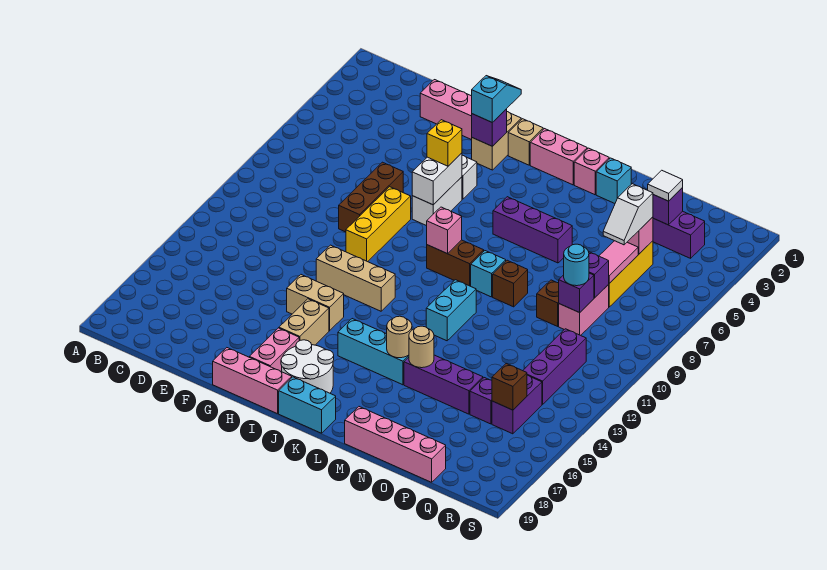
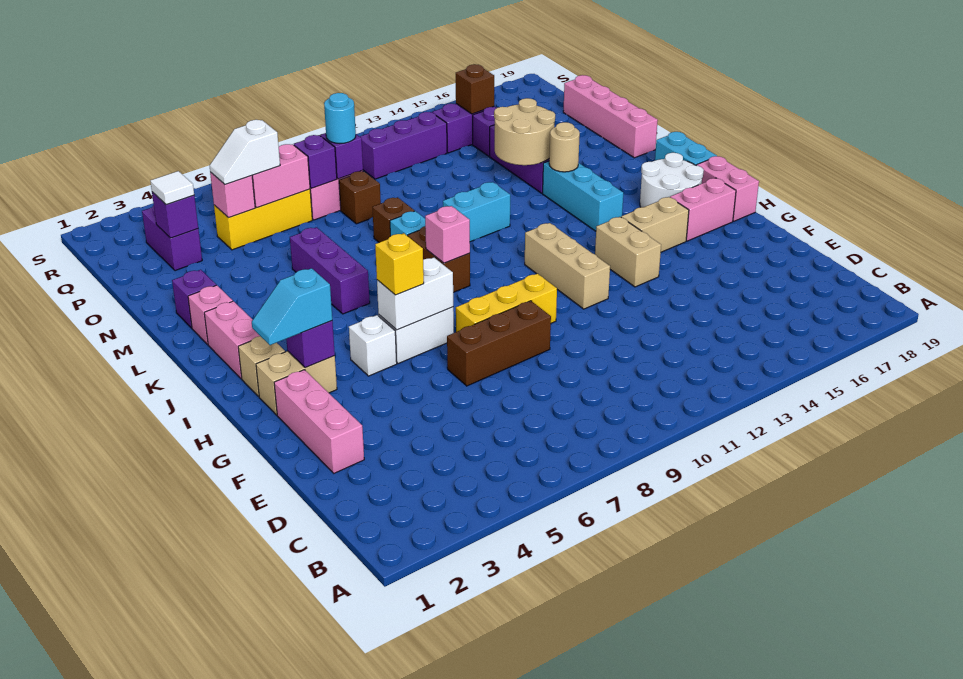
pink brick G19:I19 level 1 -> pink brick H19:I19 level 1
cyan brick M2 level 1 -> purple brick M2 level 1
tan round brick M15 level 2 -> tan round brick M14:N15 level 2
white slope P5:P6 level 3 top 5 -> white slope P5:P6 level 3 top 6
pink tile P6:P7 level 2 -> pink brick P6:P7 level 2

